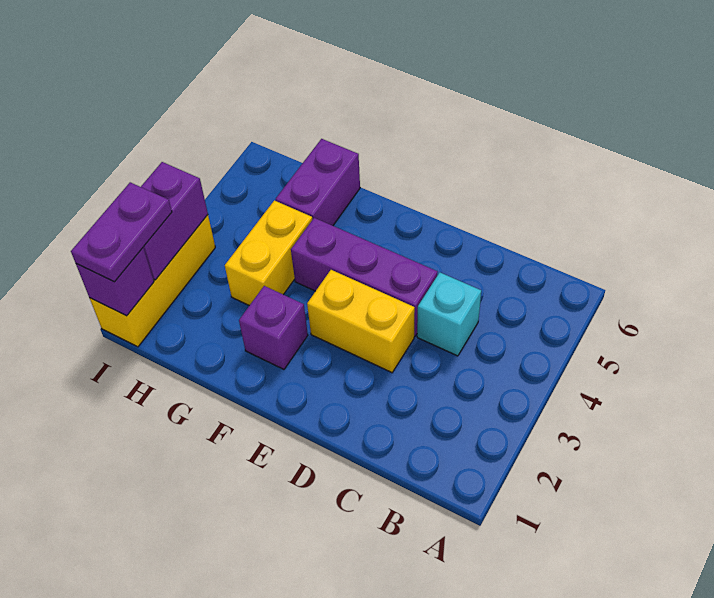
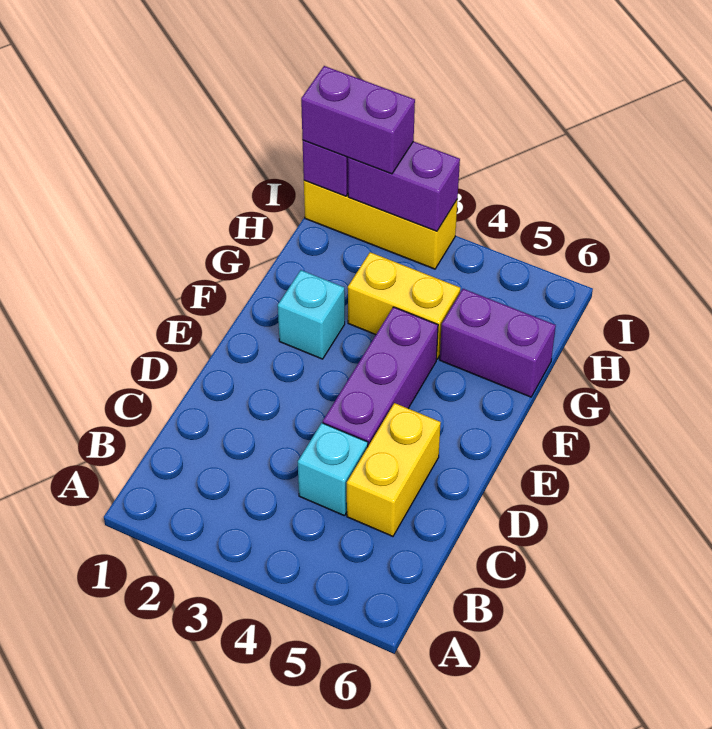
yellow brick D3:E3 level 1 -> yellow brick C5:D5 level 1
purple brick F2 level 1 -> cyan brick F2 level 1
purple plate I1:I2 level 3 -> purple brick I1:I2 level 3

